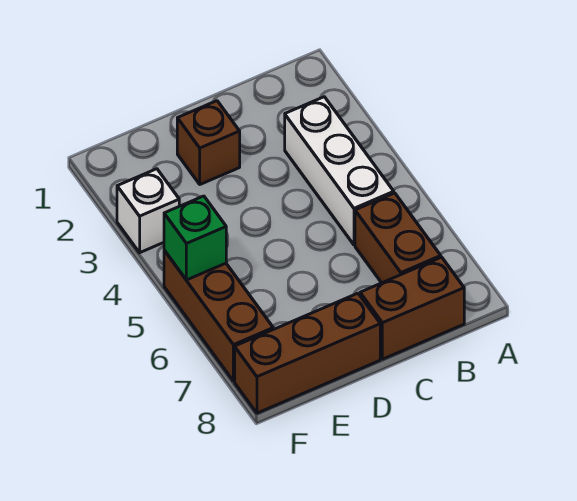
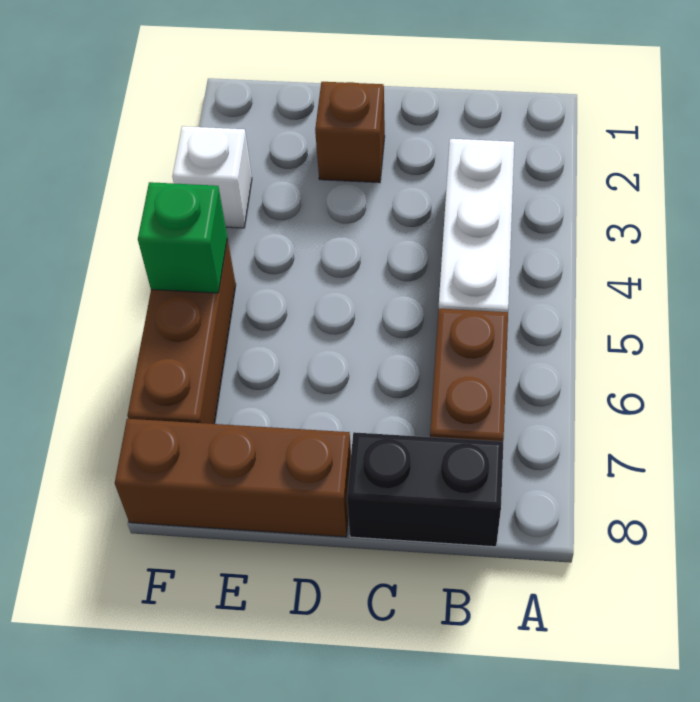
brown brick B8:C8 level 1 -> black brick B8:C8 level 1

